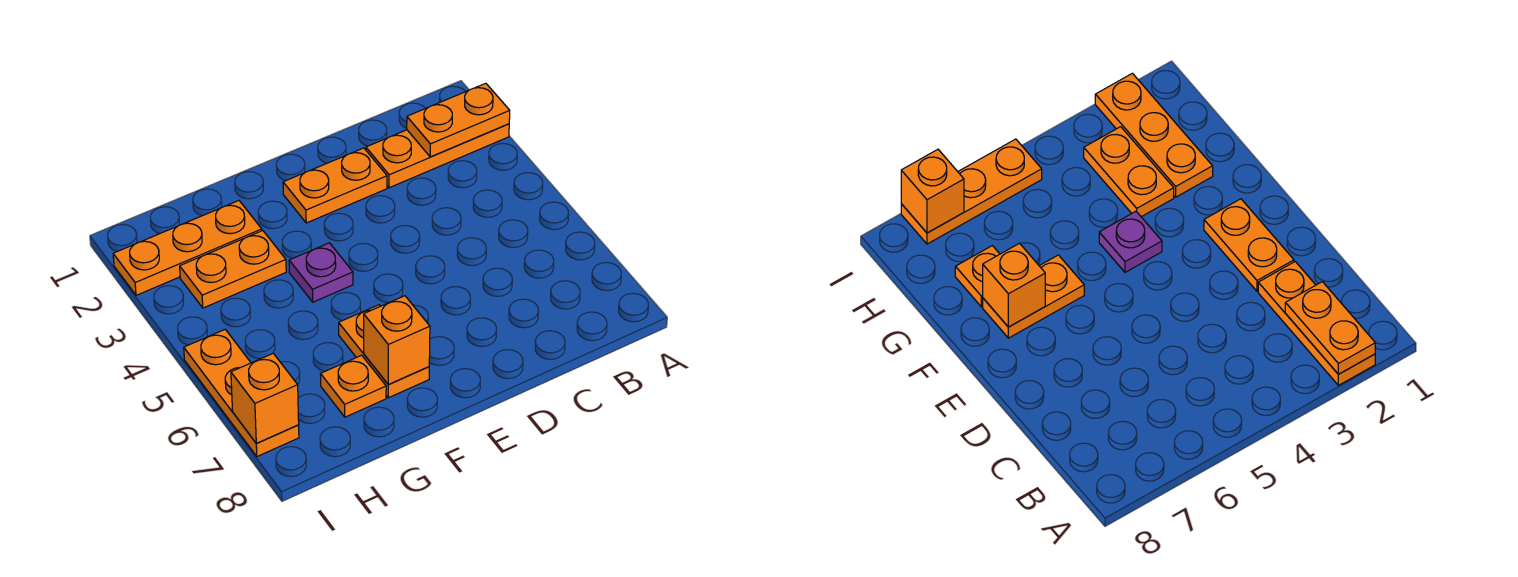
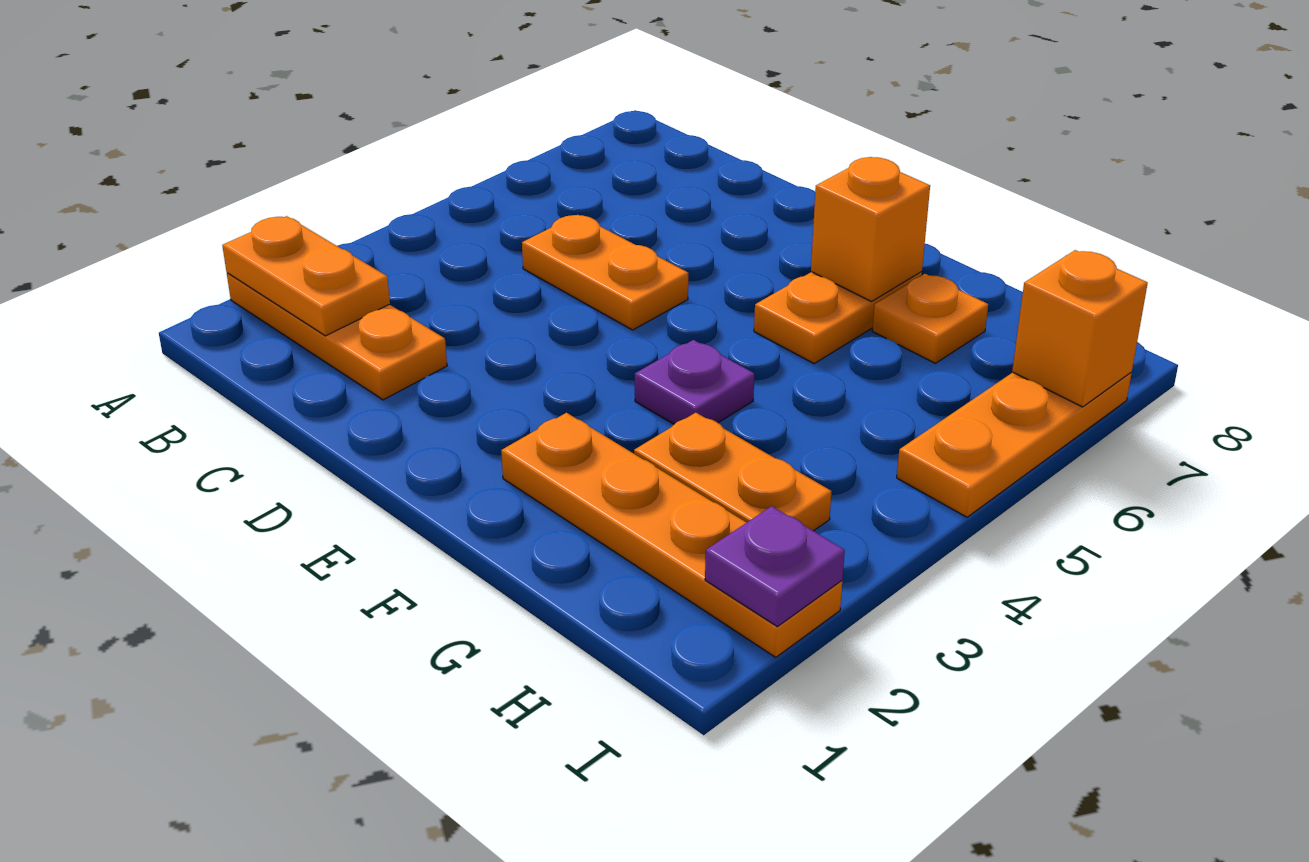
orange plate D2:E2 level 1 -> orange plate C5:D5 level 1
orange plate G2:I2 level 1 -> orange plate F2:I2 level 1
none -> purple plate I2 level 2

